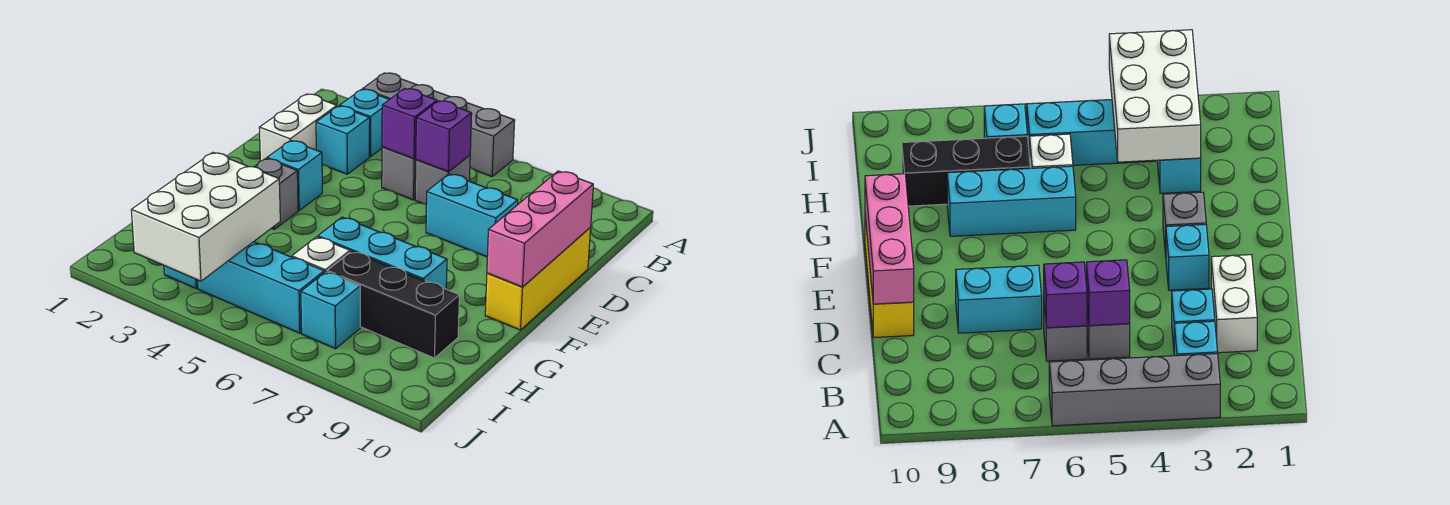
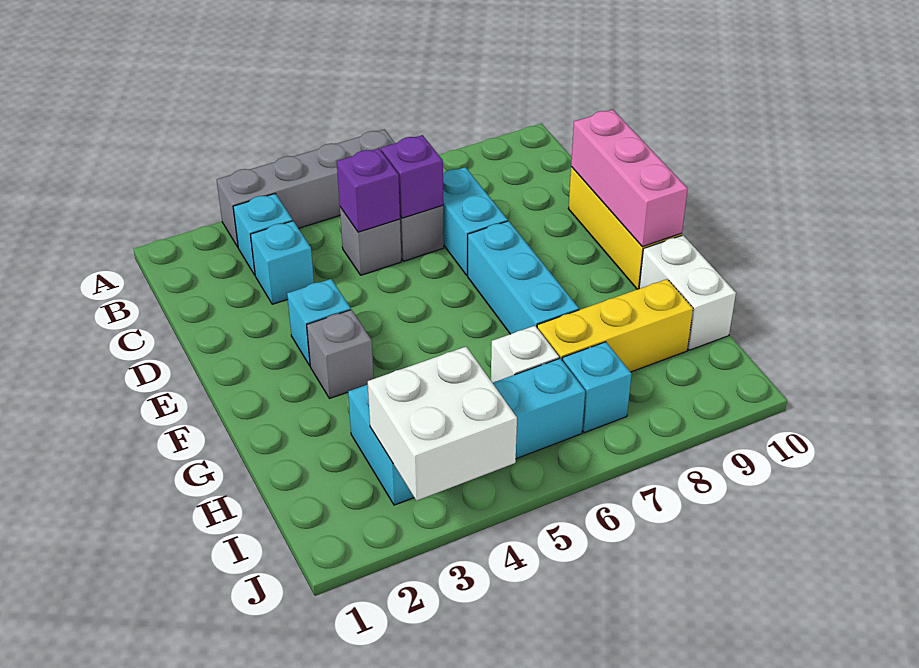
white brick C2:D2 level 1 -> white brick G10:H10 level 1
cyan brick D7:D8 level 1 -> cyan brick C7:D7 level 1
cyan brick G6:G8 level 1 -> cyan brick E7:G7 level 1
white brick H3:J4 level 2 -> white brick I3:J4 level 2
black brick H7:H9 level 1 -> yellow brick H7:H9 level 1

